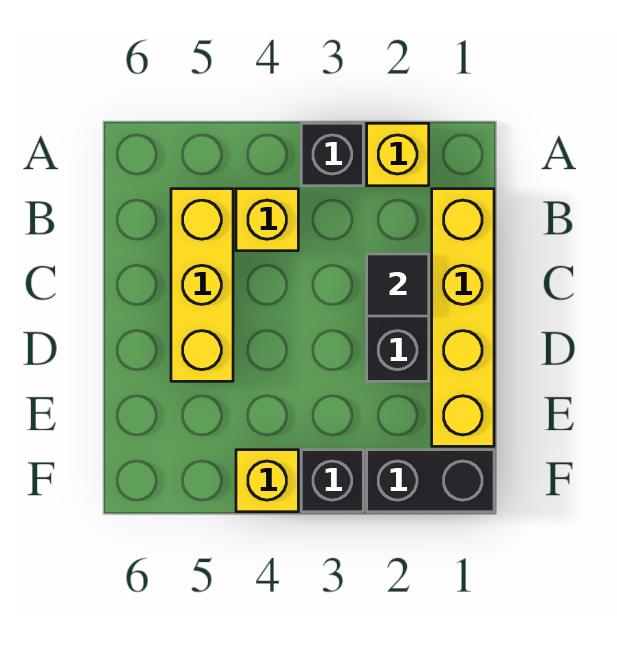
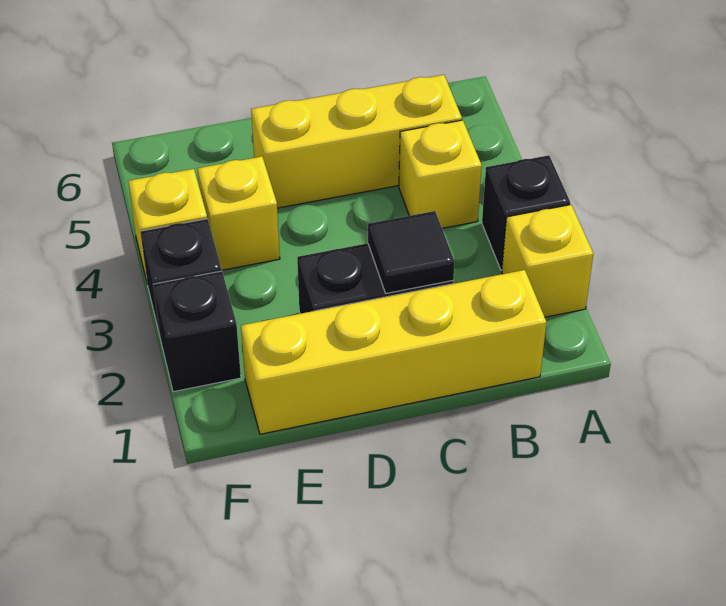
none -> yellow brick E4 level 1
black brick F1:F2 level 1 -> black brick F2 level 1

